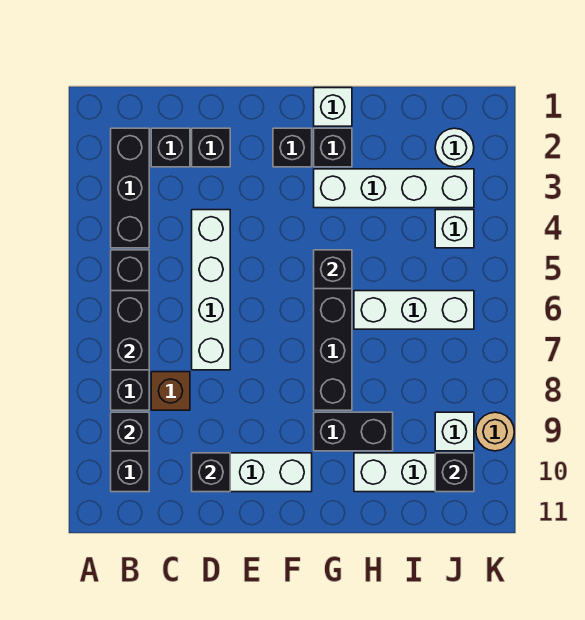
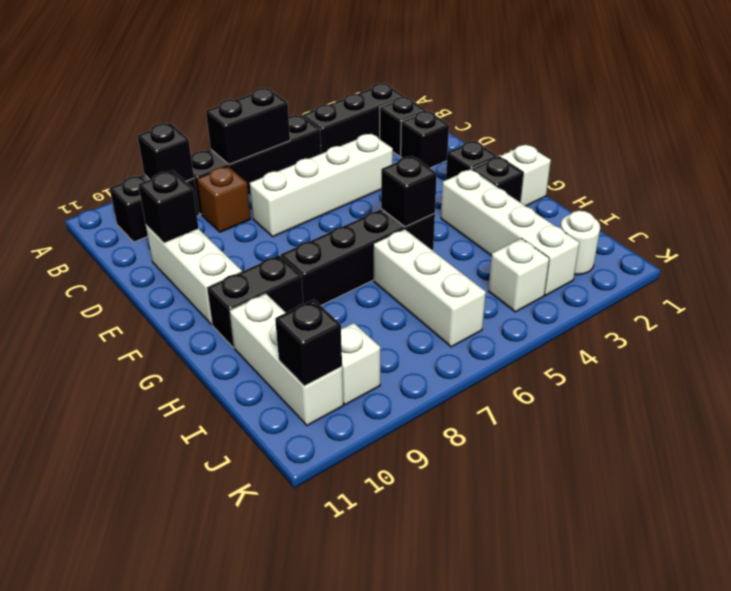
black brick G9:H9 level 1 -> black brick G9:G10 level 1
tan round brick K9 level 1 -> none

